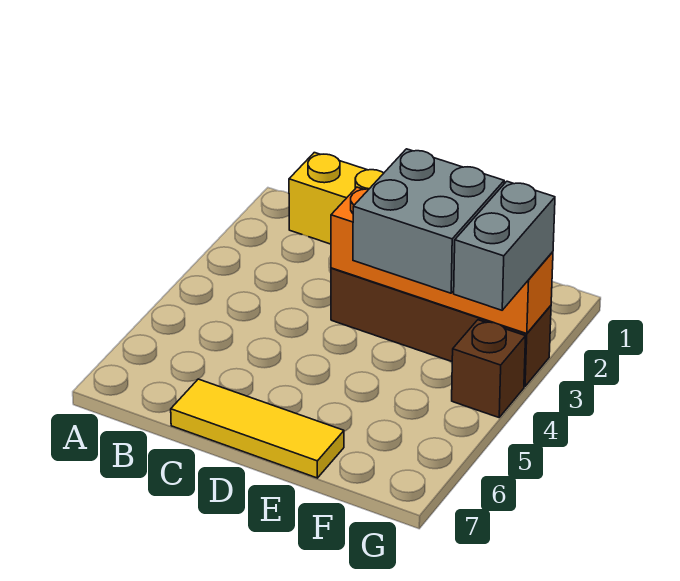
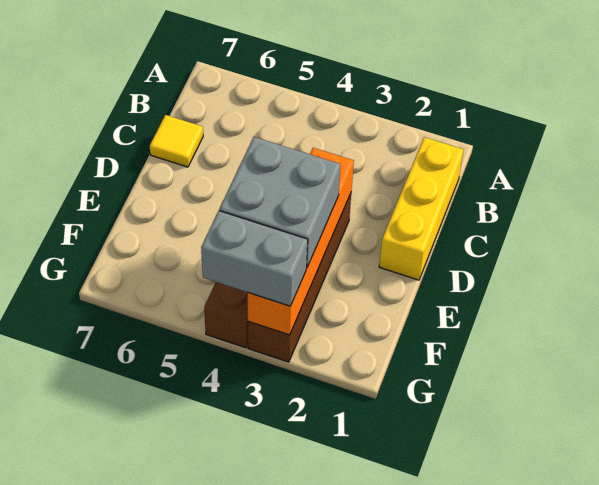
yellow tile C7:E7 level 1 -> yellow tile C7 level 1

